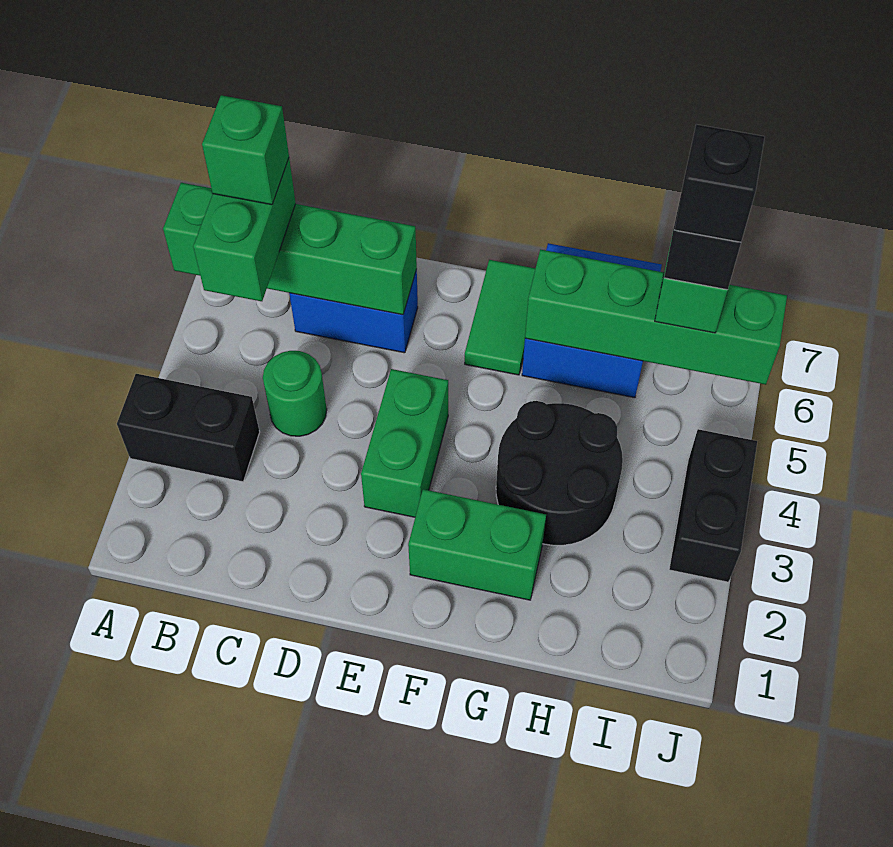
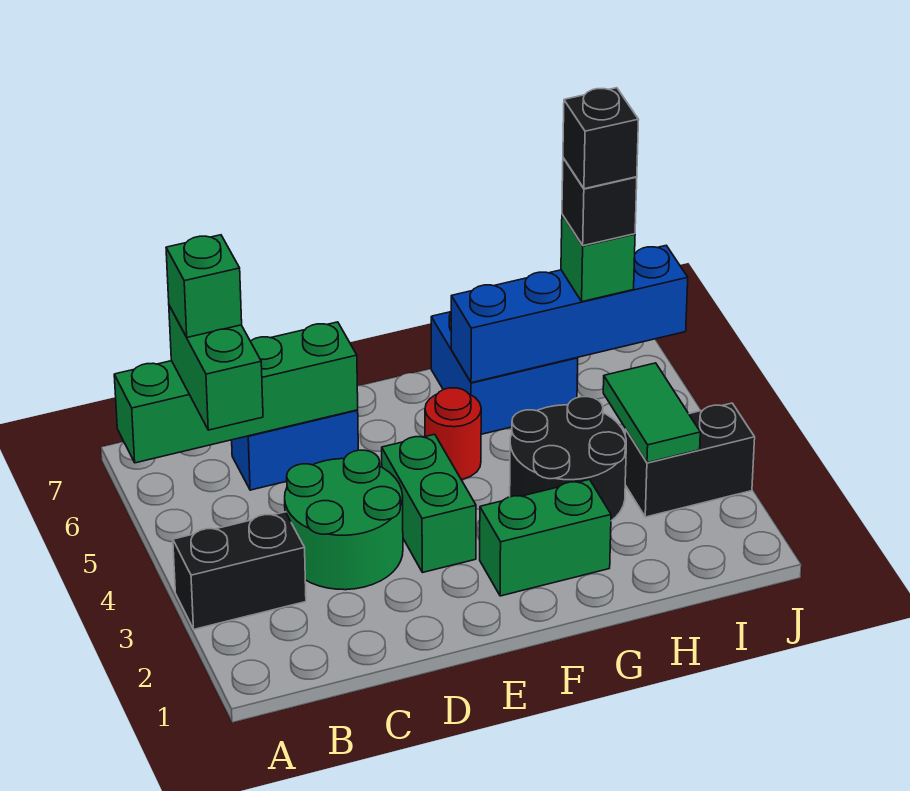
green round brick C4 level 1 -> green round brick C3:D4 level 1
none -> red round brick F5 level 1
green tile F6:F7 level 1 -> green tile I3:I4 level 2
green brick G6:J6 level 2 -> blue brick G6:J6 level 2
black brick J3:J4 level 1 -> black brick I3:J3 level 1

